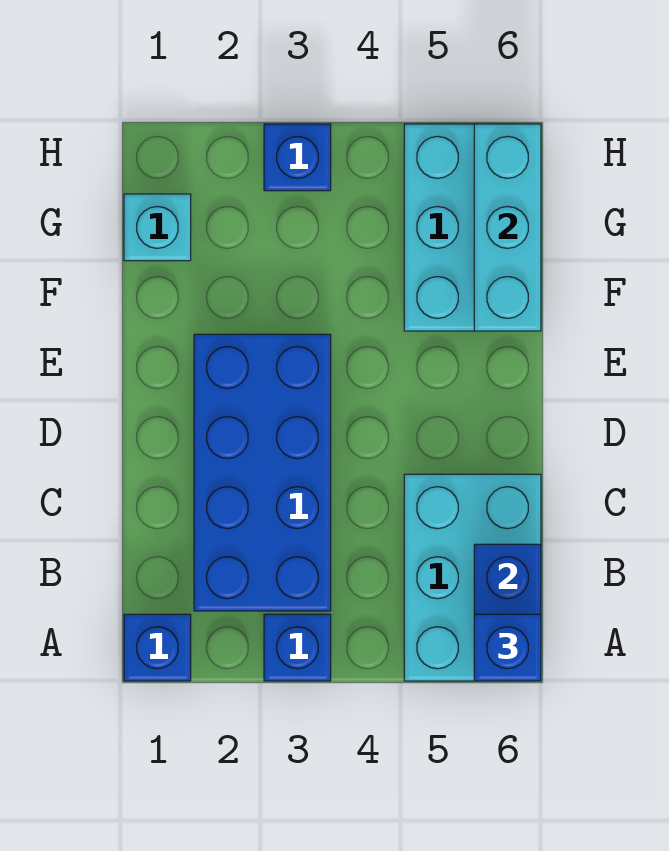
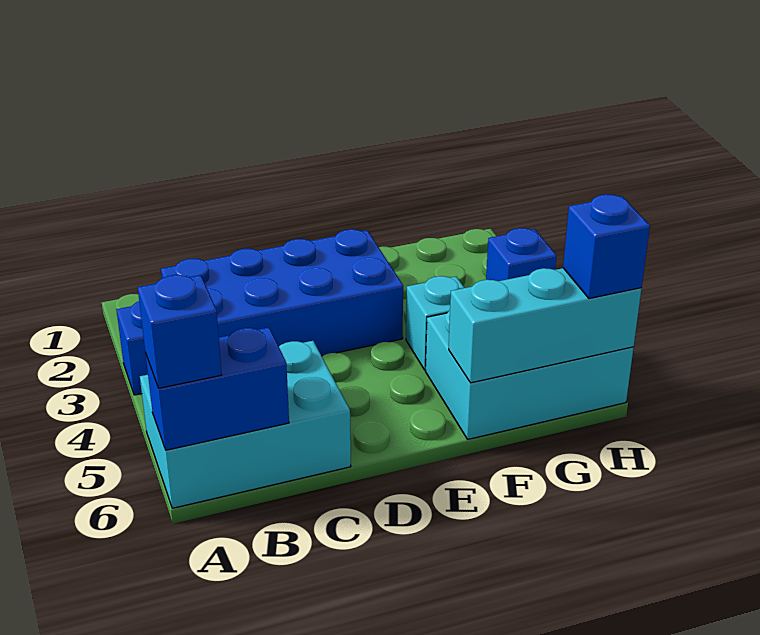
blue brick A1 level 1 -> blue brick H6 level 3
cyan brick G1 level 1 -> cyan brick F4 level 1

